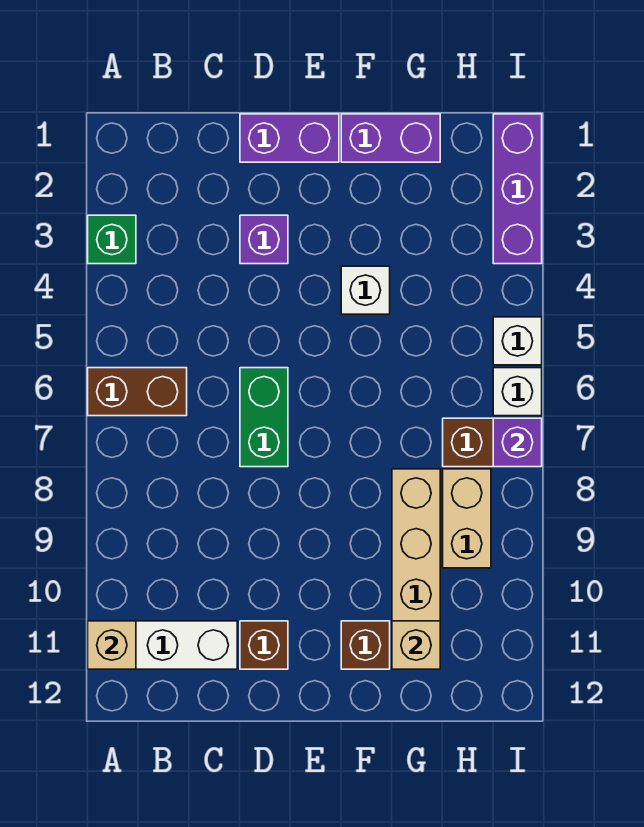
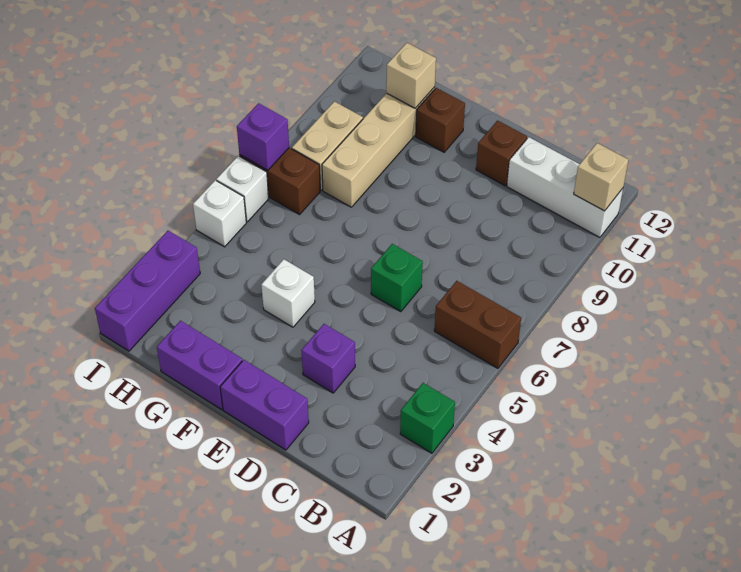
green brick D6:D7 level 1 -> green brick D6 level 1

